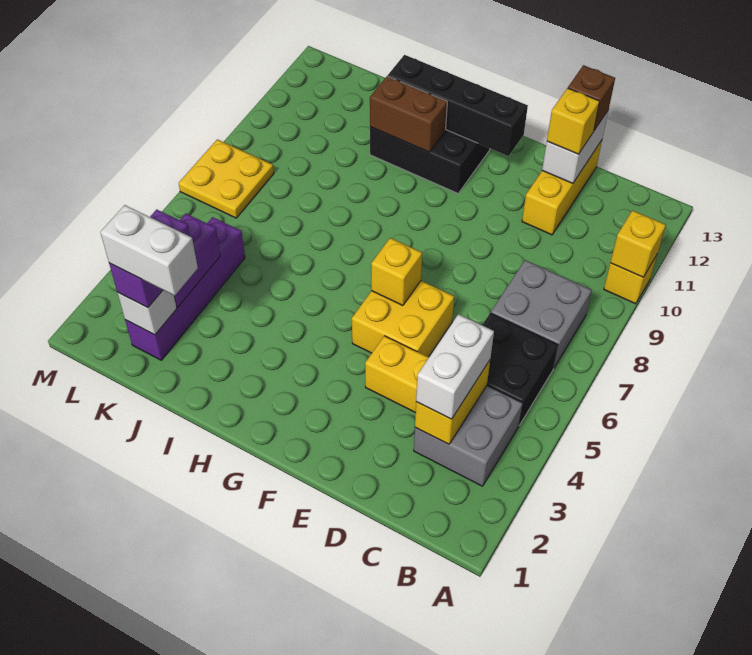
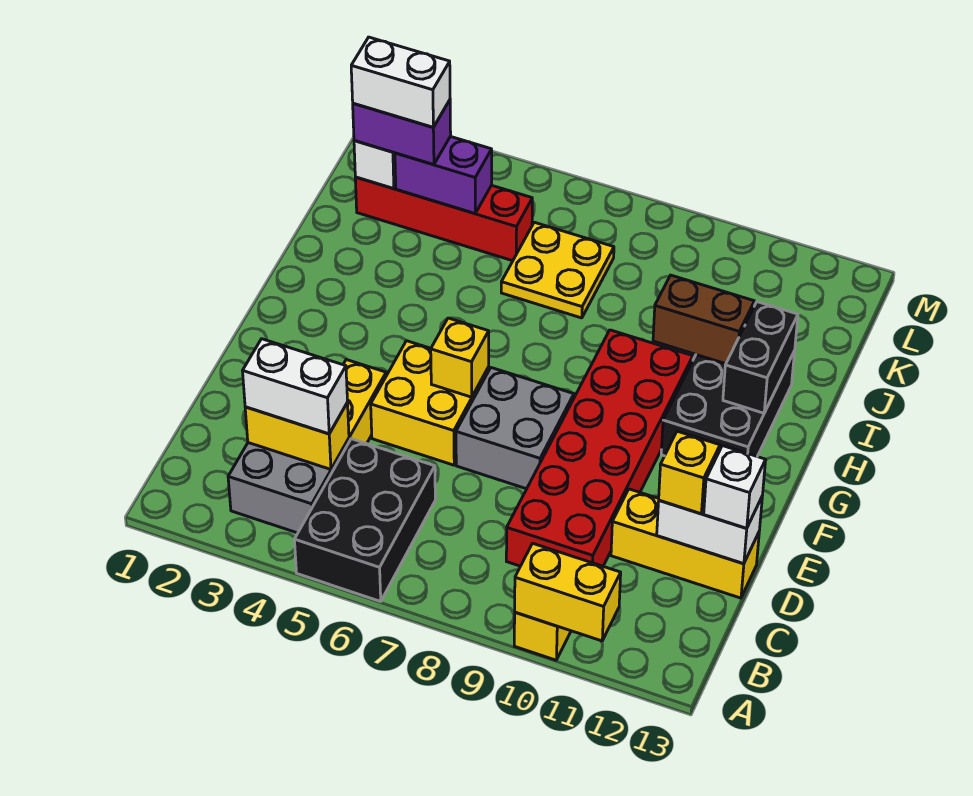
yellow brick A10 level 2 -> yellow brick A10:A11 level 2
black brick B5:C6 level 1 -> black brick A5:C6 level 1
grey brick B7:C8 level 1 -> grey brick E7:F8 level 1
none -> red brick C9:H10 level 1
brown brick D13 level 3 -> white brick D13 level 3
black brick F12:I12 level 2 -> black brick H12:I12 level 2
brown brick H11:I11 level 2 -> brown brick I10:I11 level 2
white brick J2:K2 level 4 -> white brick K2:K3 level 4
purple brick K2:K5 level 1 -> red brick K2:K5 level 1
yellow plate L7:M8 level 1 -> yellow plate J6:K7 level 1

